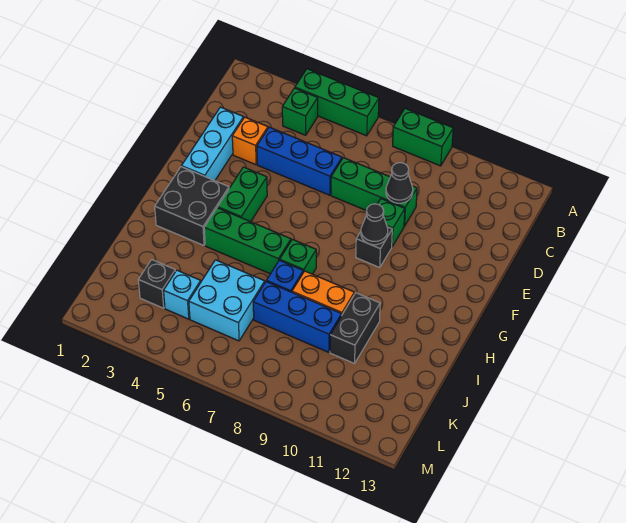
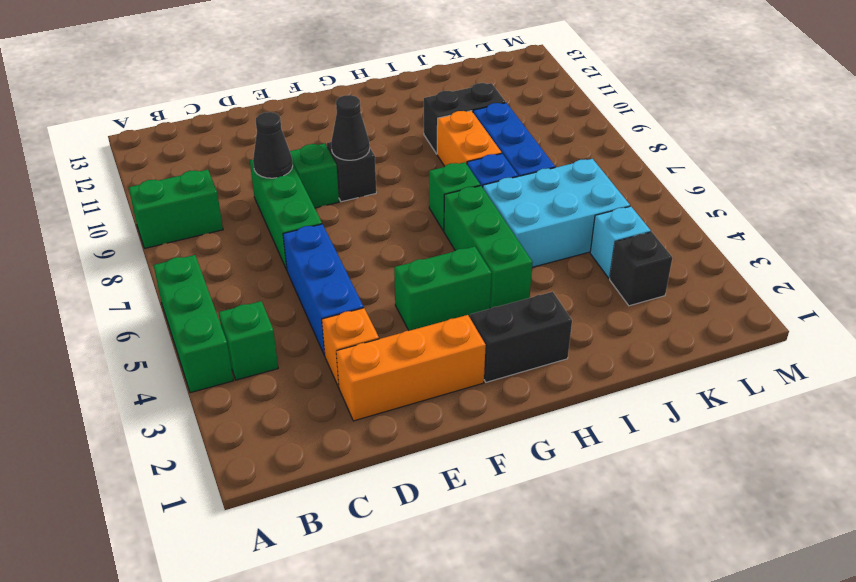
green brick A8:A9 level 1 -> green brick A9:B9 level 1
cyan brick D2:F2 level 1 -> orange brick D2:F2 level 1
black brick G2:H3 level 1 -> black brick G2:H2 level 1
cyan brick J5:K6 level 1 -> cyan brick I5:K6 level 1

